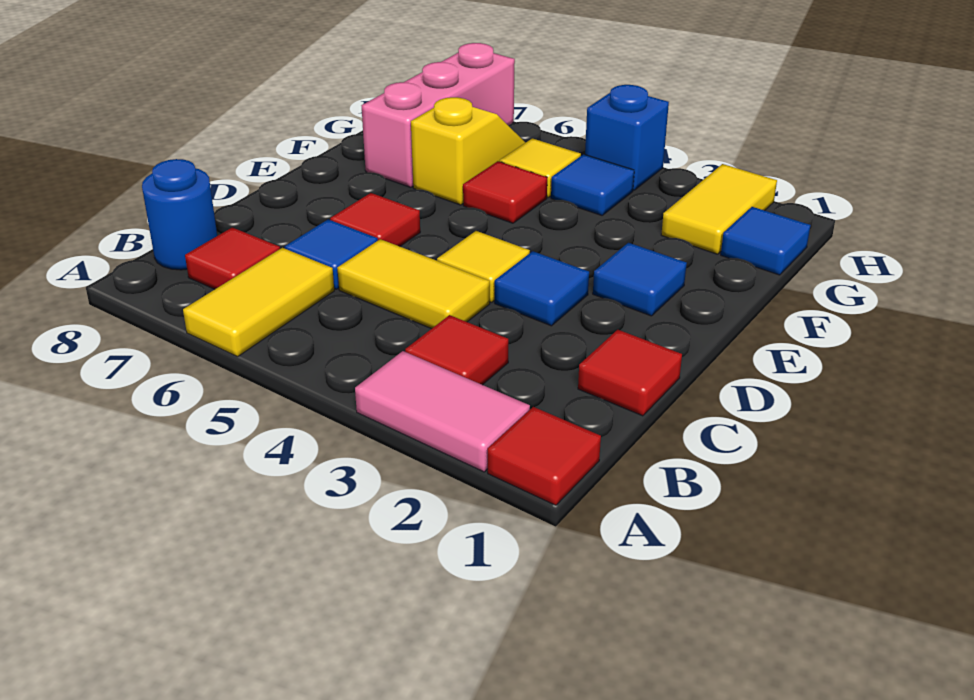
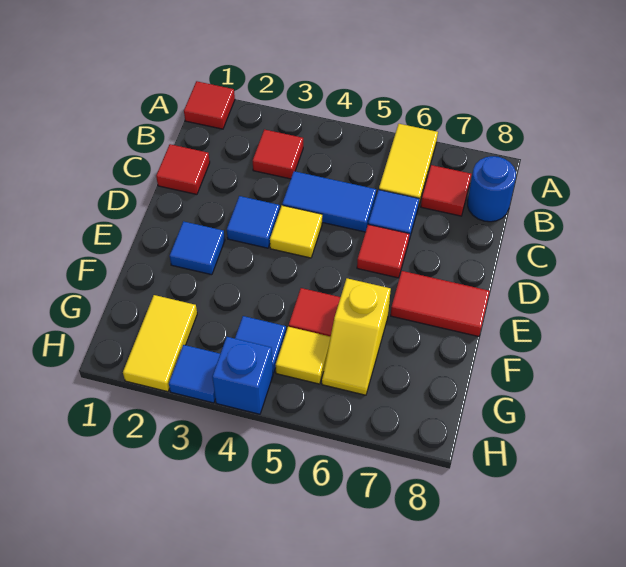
pink tile A2:A3 level 1 -> none
yellow tile C4:C5 level 1 -> blue tile C4:C5 level 1
none -> red tile E7:E8 level 1
pink brick F7:H7 level 1 -> none
blue tile G1 level 1 -> blue tile H3 level 1

